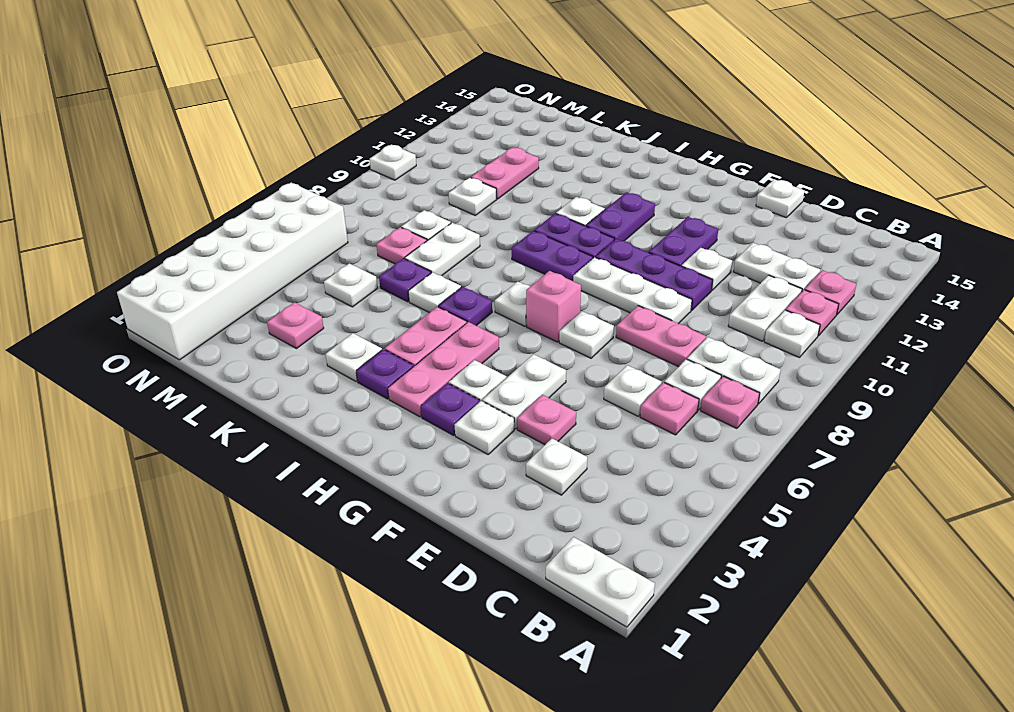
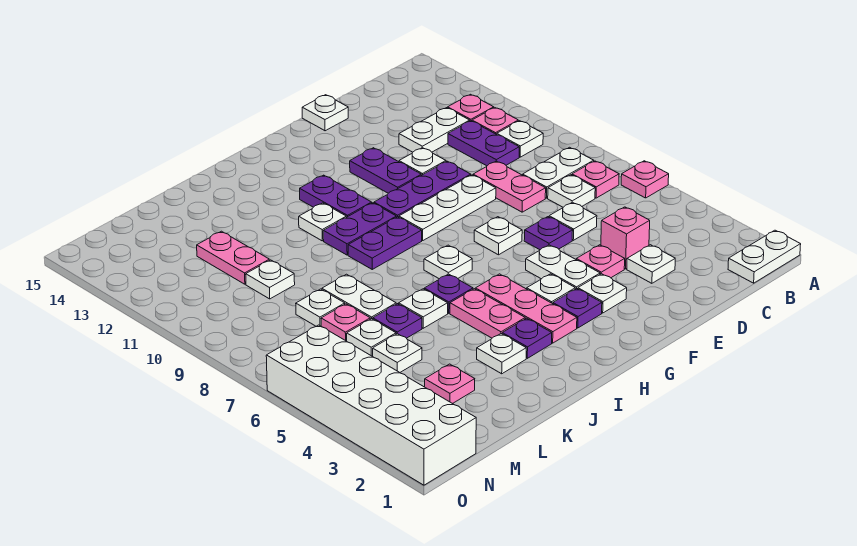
pink plate C6 level 1 -> pink plate A6 level 1
white plate C10:C11 level 1 -> purple plate C10:C11 level 1
pink plate D8:E8 level 1 -> pink plate D8:D9 level 1
none -> purple plate E6 level 1
pink brick G7 level 1 -> pink brick D4 level 1
white plate O10 level 1 -> white plate L6 level 1

